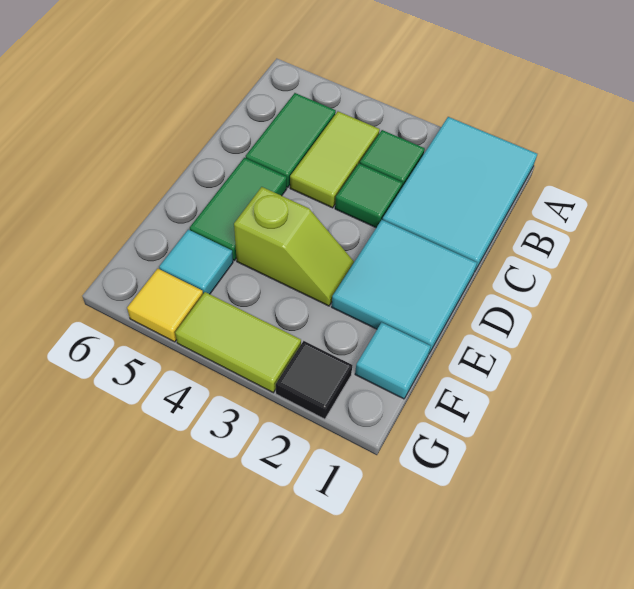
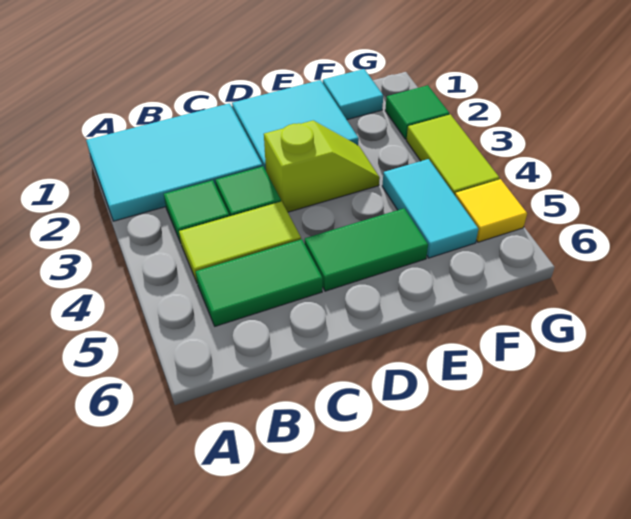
lime slope E3:E4 level 1 top 4 -> lime slope D3:E3 level 1 top D
cyan tile F5 level 1 -> cyan tile F4:F5 level 1
black tile G2 level 1 -> green tile G2 level 1

